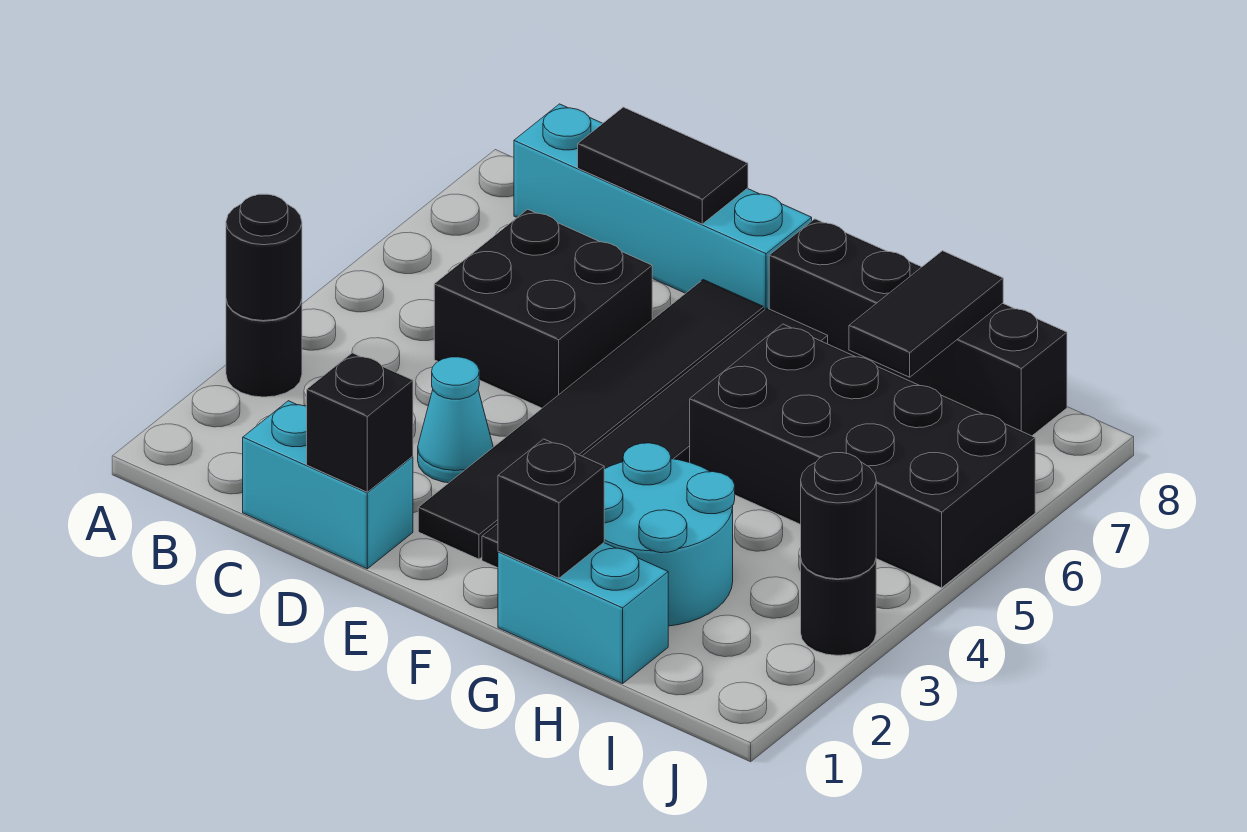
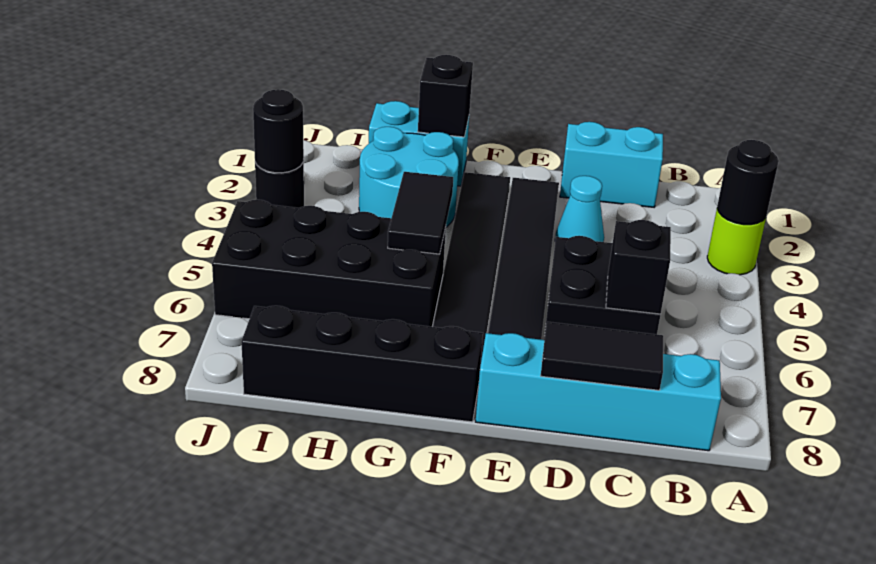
black round brick A3 level 1 -> lime round brick A3 level 1
black brick D1 level 2 -> black brick C6 level 2
black tile H7:H8 level 2 -> black tile G4:G5 level 2

